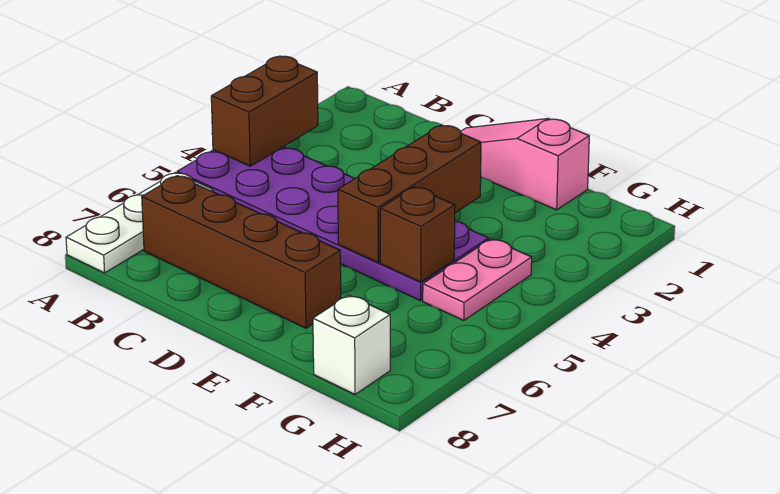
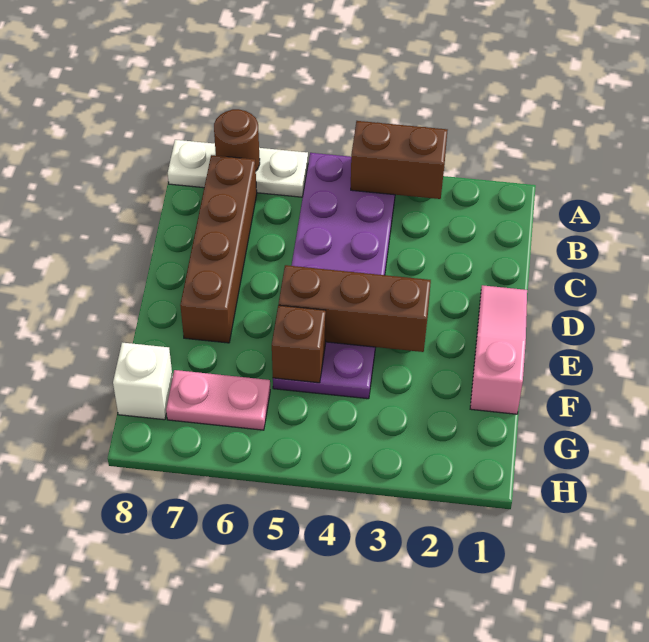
none -> brown round brick A7 level 2
pink plate G4:G5 level 1 -> pink plate G6:G7 level 1

